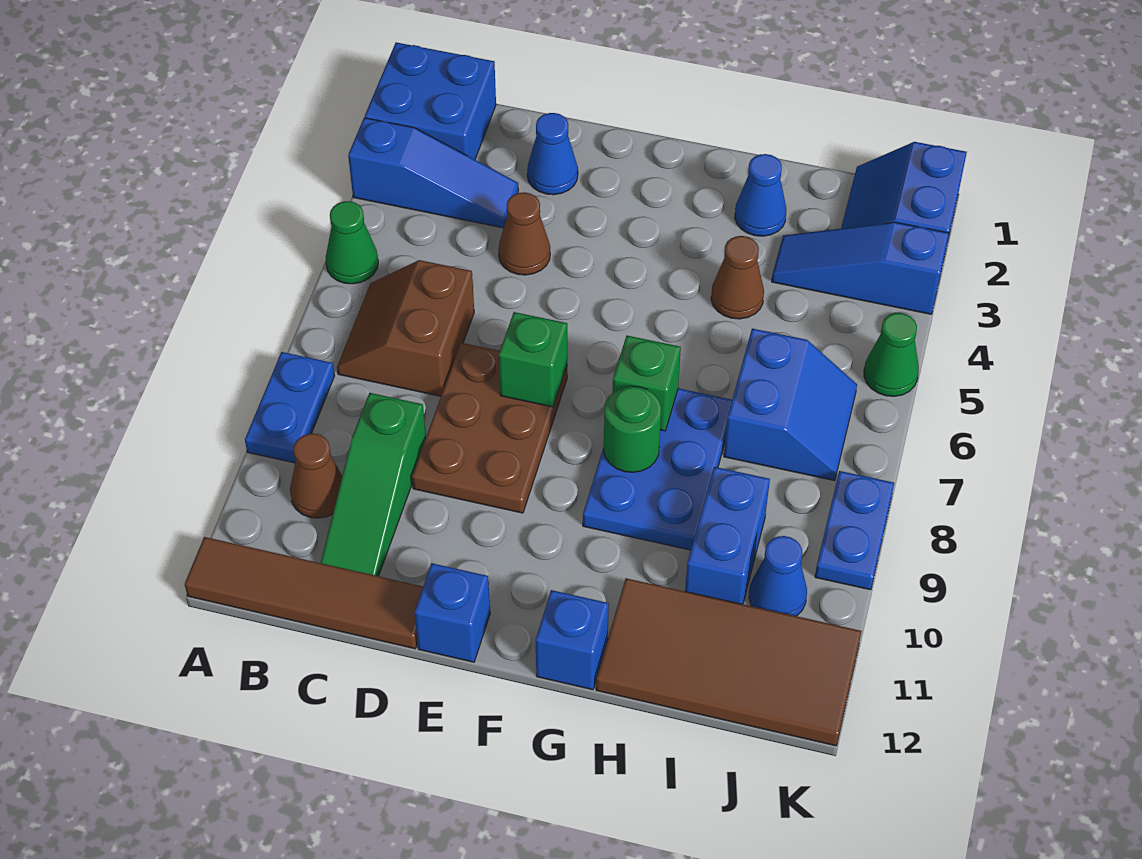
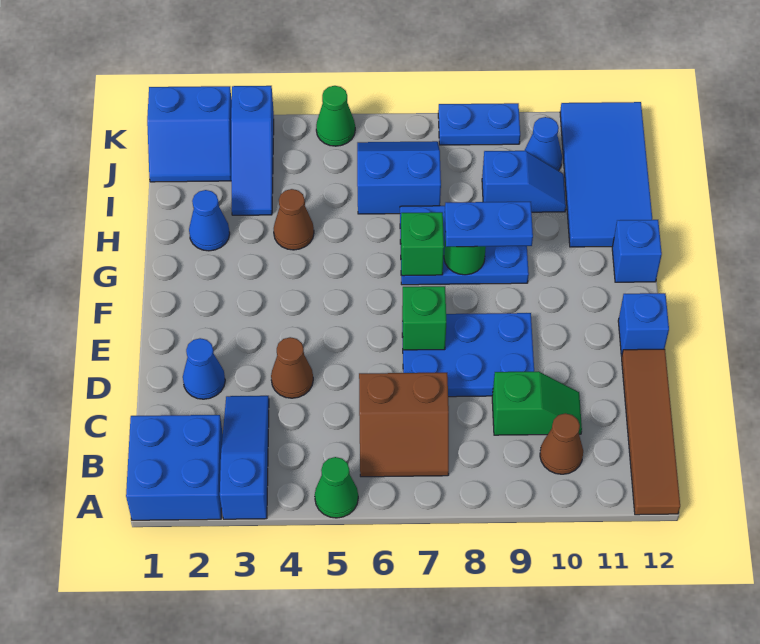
blue plate A8:A9 level 1 -> blue plate G8:G9 level 3
green slope C9:C11 level 1 top 9 -> green slope C9:C10 level 1 top 9
brown plate D7:E9 level 1 -> blue plate D7:E9 level 1
brown tile H11:K12 level 1 -> blue tile H11:K12 level 1
blue brick I9:I10 level 1 -> blue slope I9:I10 level 1 top 9

